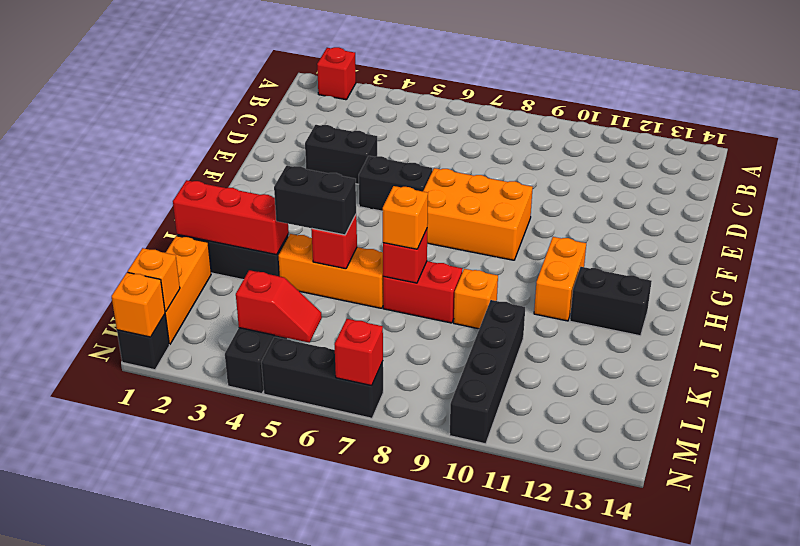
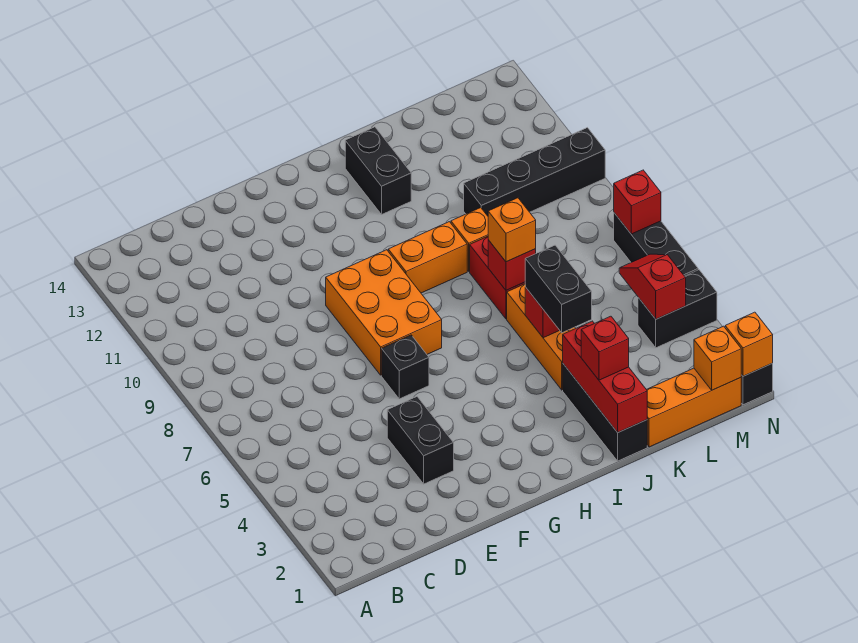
red brick A2 level 1 -> red brick J2 level 3
black brick F5:F6 level 1 -> black brick F6 level 1
orange brick H11:I11 level 1 -> orange brick H9:I9 level 1

